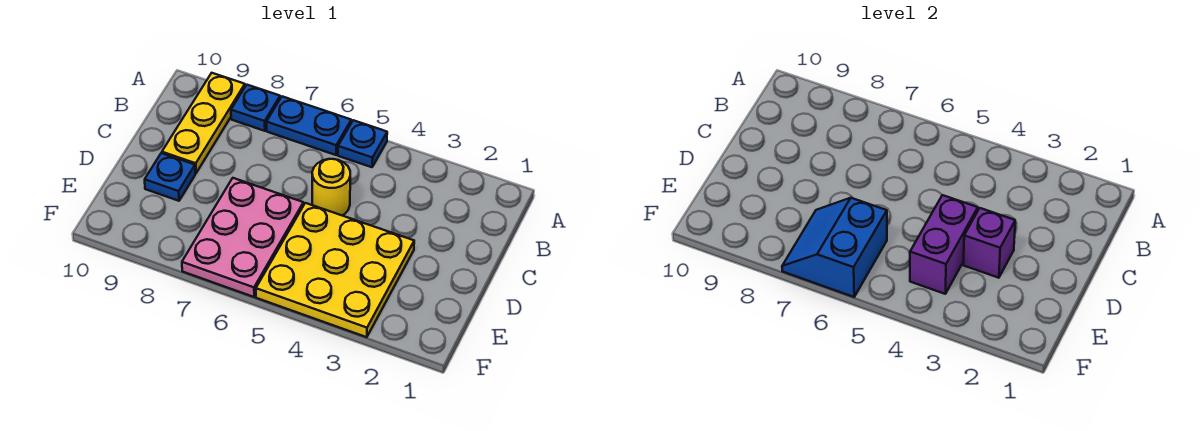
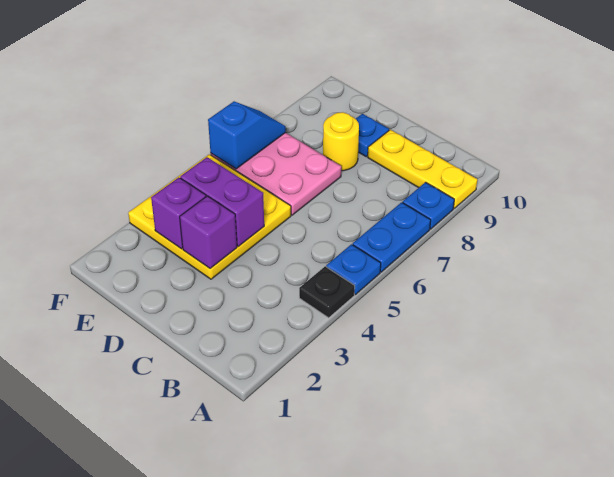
none -> black plate A4 level 1
yellow round brick C5 level 1 -> yellow round brick D8 level 1
none -> purple brick E3 level 2
blue slope E6:F7 level 2 top 6 -> blue slope F6:F7 level 2 top 6

